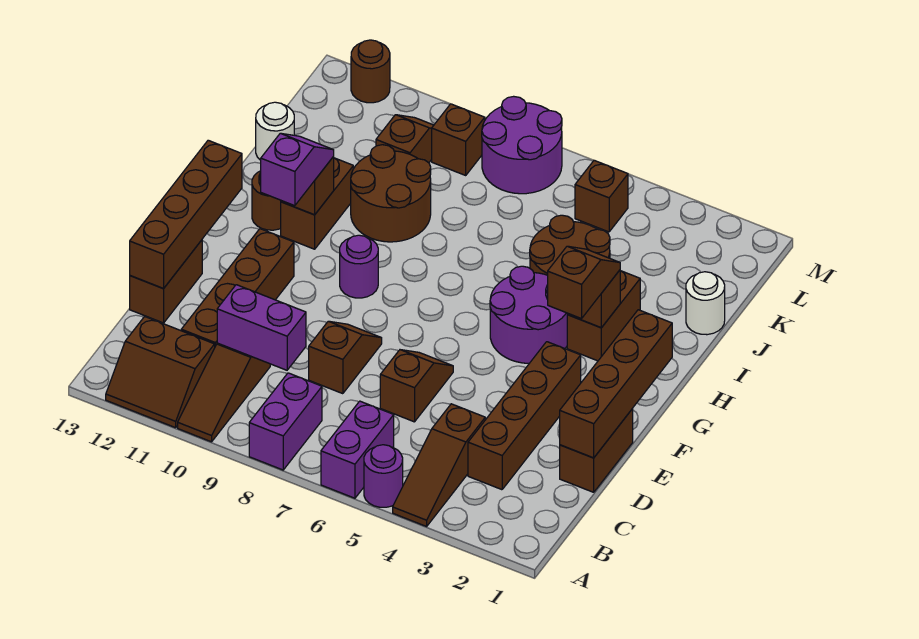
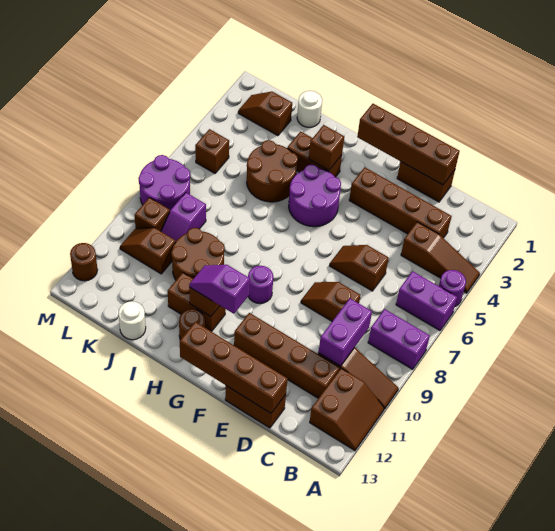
brown slope G3:H3 level 3 top G -> brown slope K2:L2 level 1 top K
none -> purple slope K8:K9 level 1 top 8

